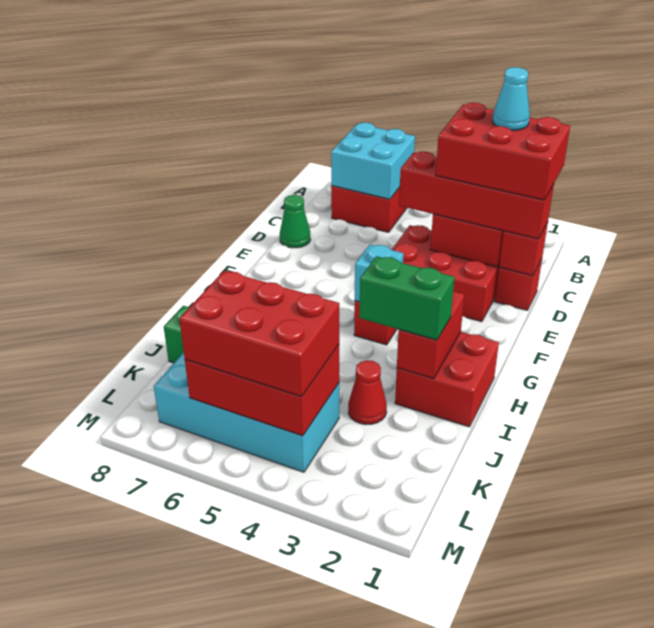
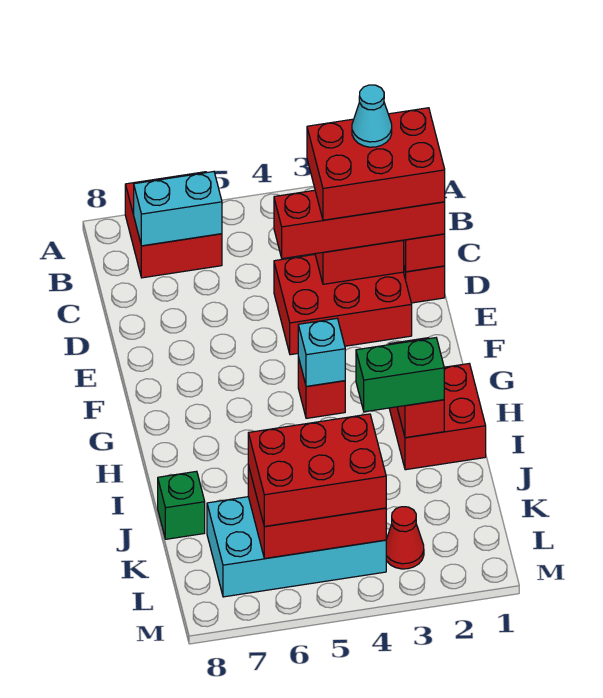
cyan brick A6:B7 level 2 -> cyan brick B6:B7 level 2
green cone D8 level 1 -> none
red cone J3 level 1 -> red cone L3 level 1

